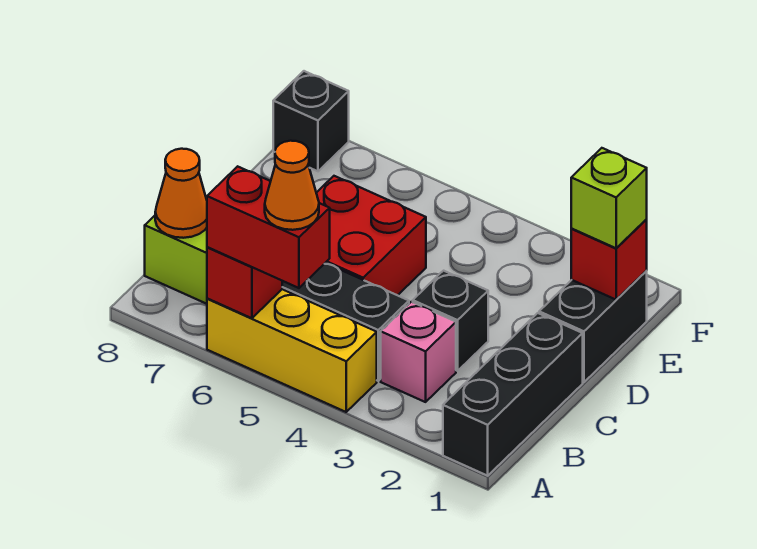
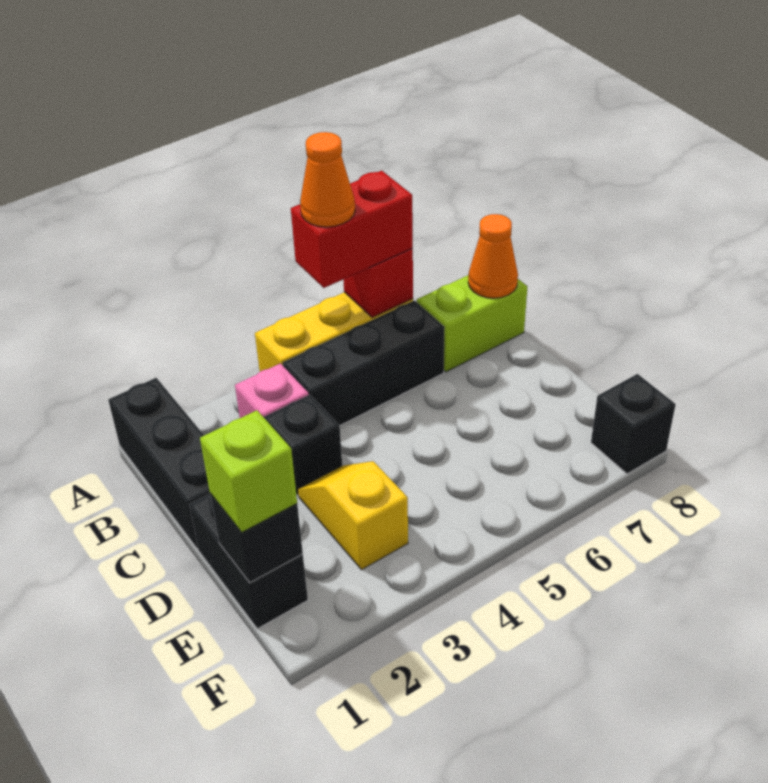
red brick C5:D6 level 1 -> none
none -> yellow slope D3:E3 level 1 top E
red brick E1 level 2 -> black brick E1 level 2

